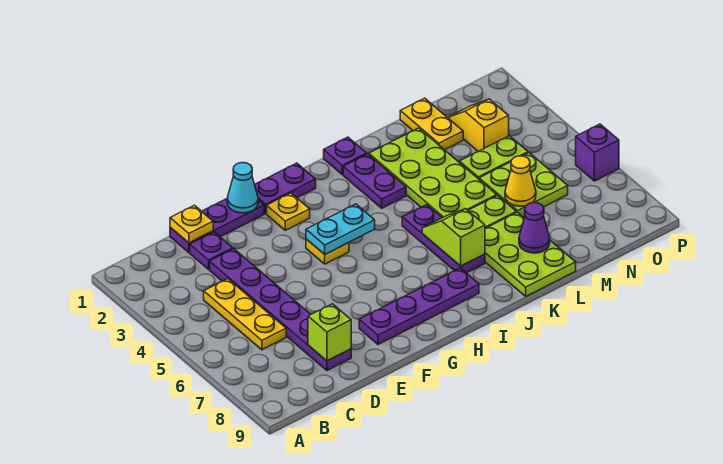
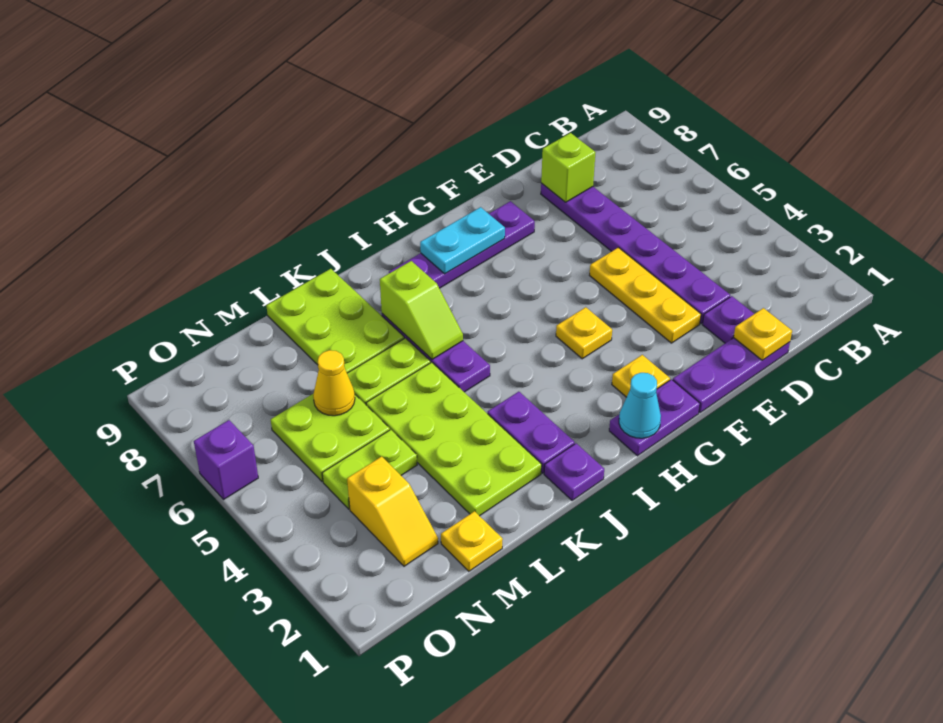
yellow plate C4:C6 level 1 -> yellow plate E3:E5 level 1
cyan cone F1 level 2 -> cyan cone H1 level 2
cyan plate G4:H4 level 2 -> cyan plate G8:H8 level 2
purple cone L8 level 2 -> none
yellow plate M1:M2 level 1 -> yellow plate M1 level 1

